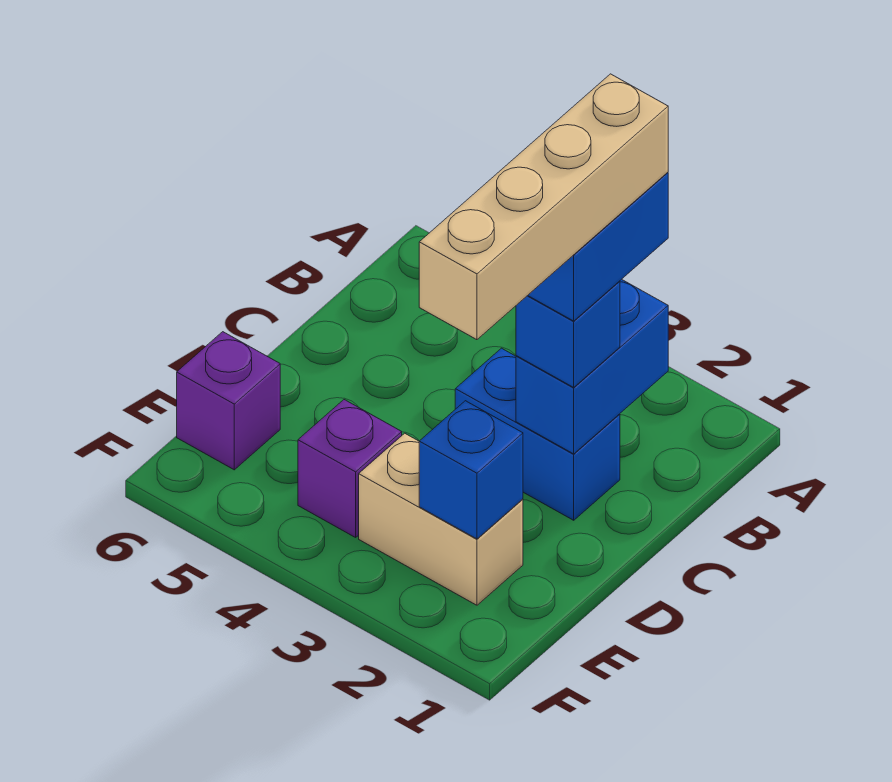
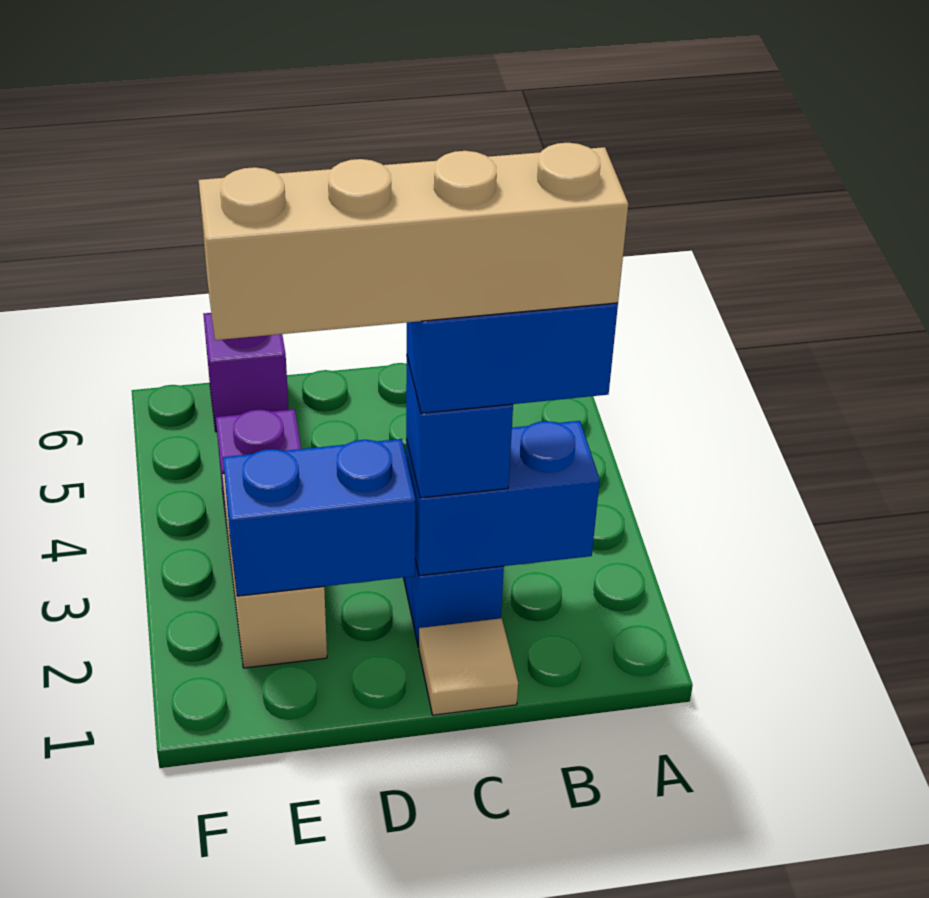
none -> tan tile C1 level 1
blue brick E2 level 2 -> blue brick D2:E2 level 2

